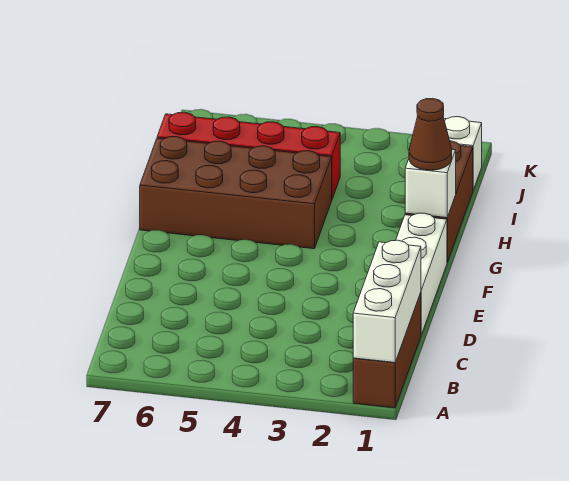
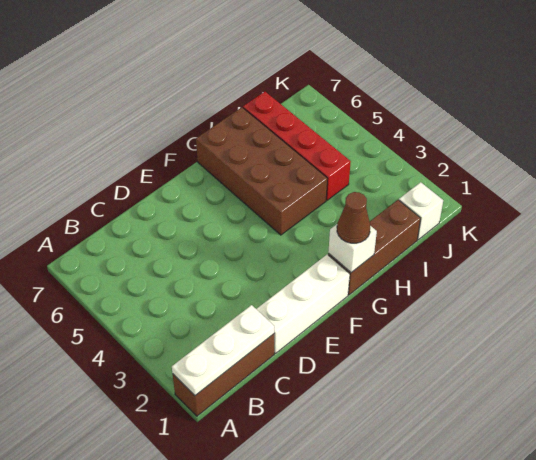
white brick A1:C1 level 2 -> white plate A1:C1 level 2

